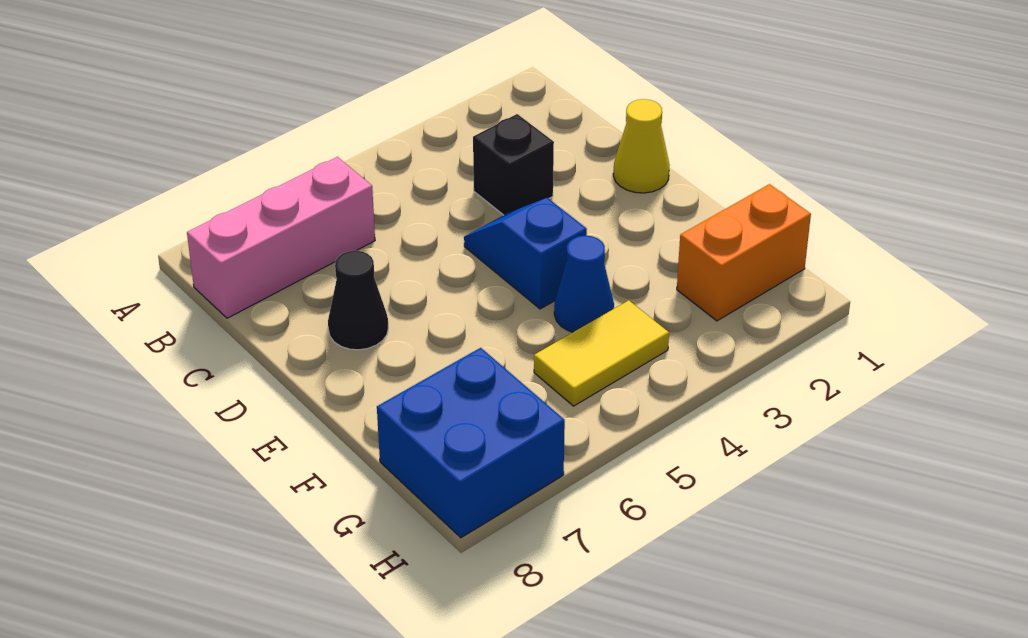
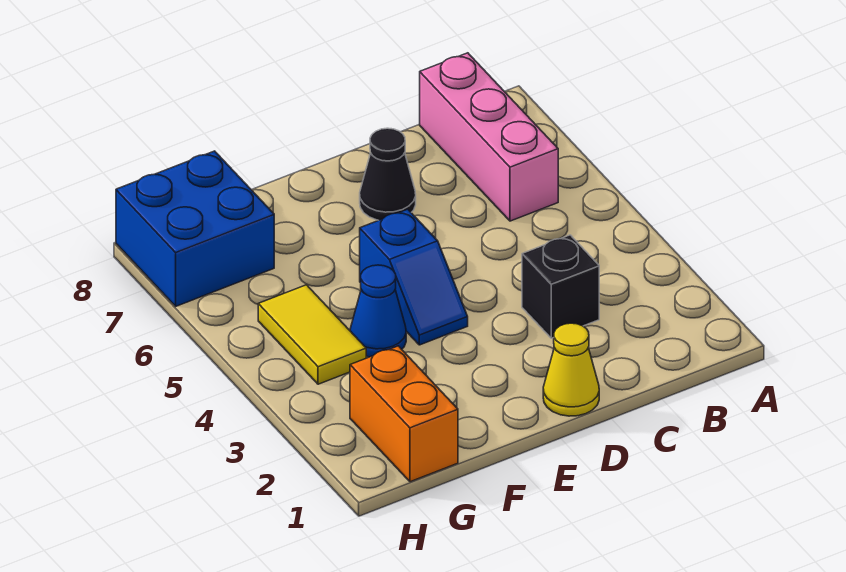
blue slope D4:E4 level 1 top E -> blue slope E4:E5 level 1 top 5

